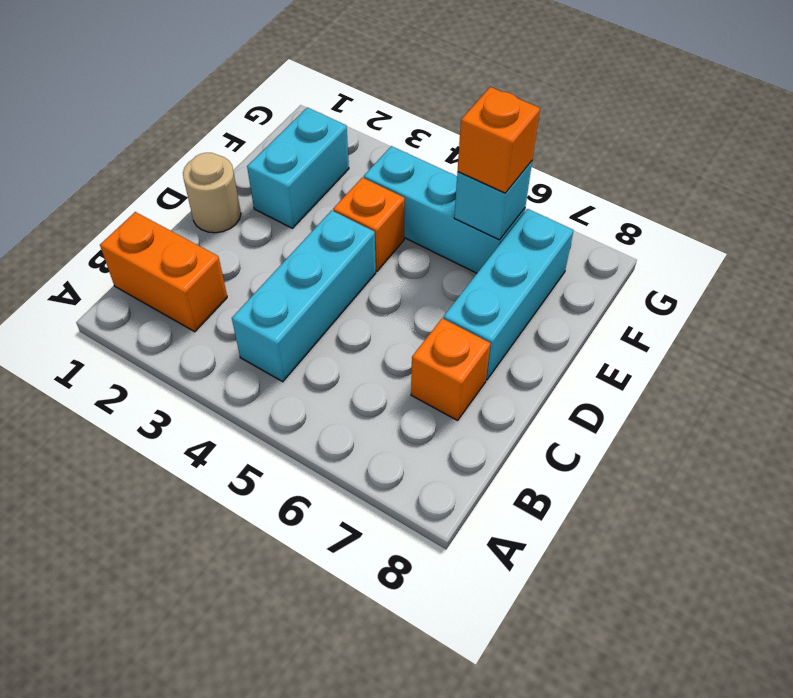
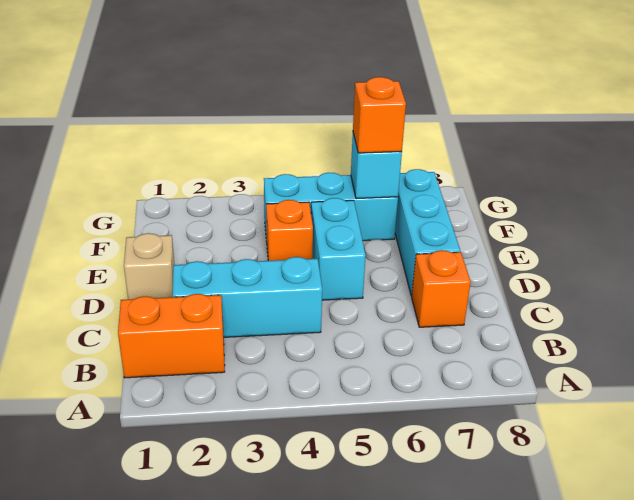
cyan brick B4:D4 level 1 -> cyan brick C2:C4 level 1
tan round brick D1 level 1 -> tan brick D1 level 1
cyan brick E2:F2 level 1 -> cyan brick D5:E5 level 1

